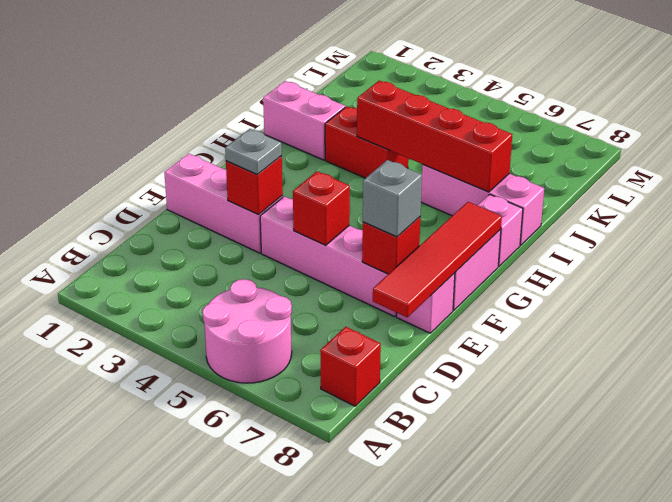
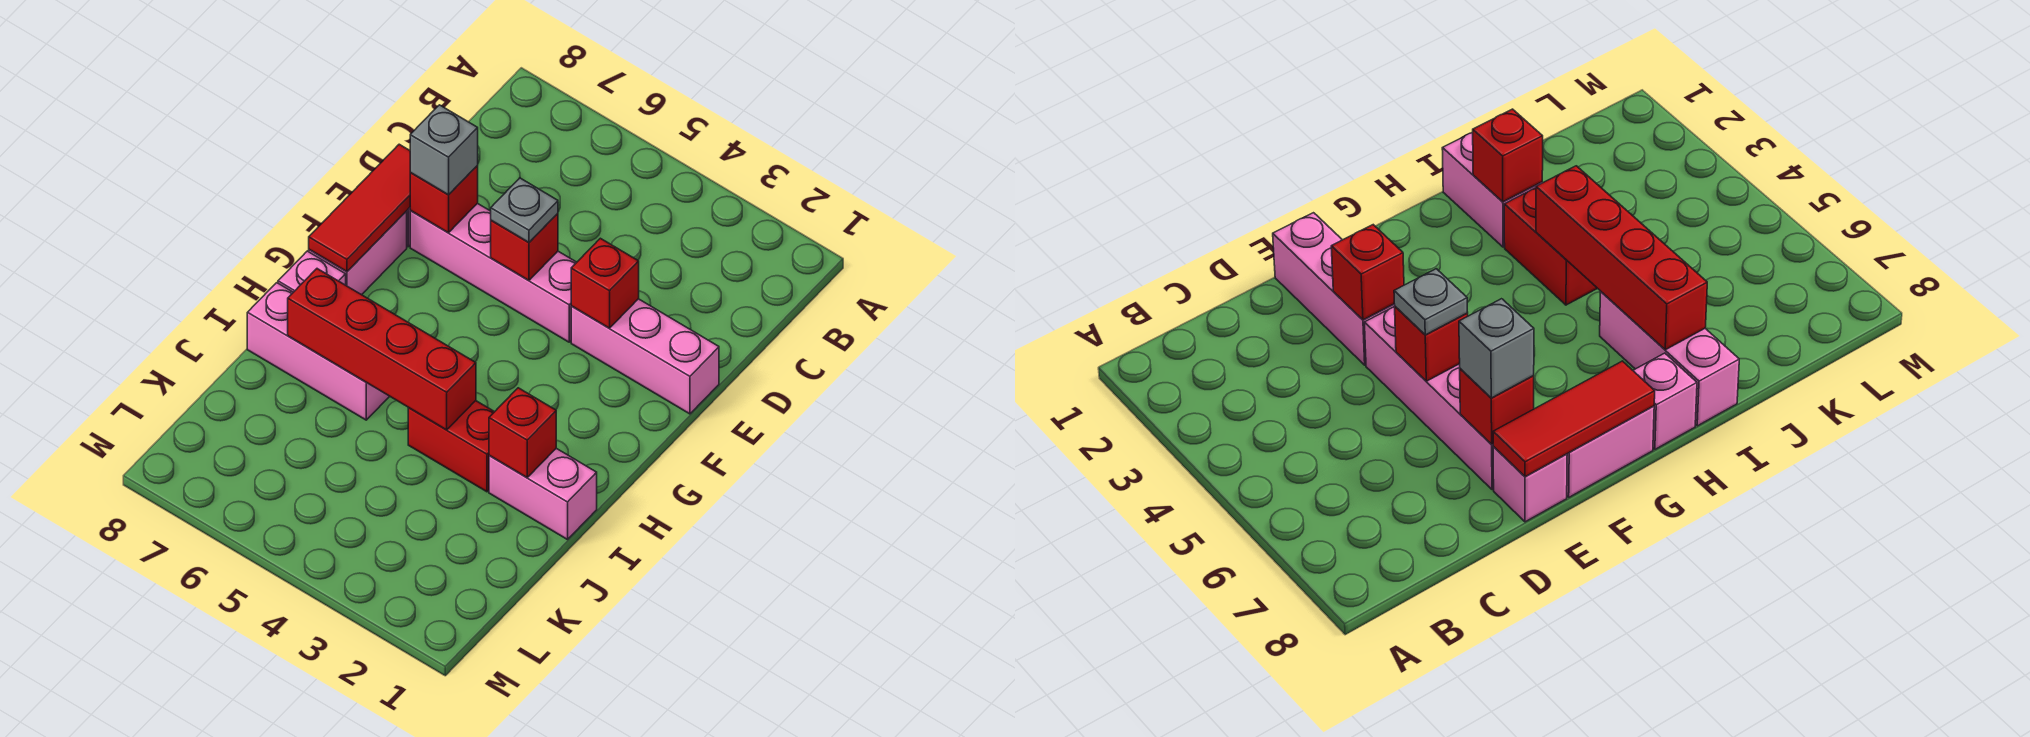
pink round brick A5:B6 level 1 -> none
red brick B8 level 1 -> red brick I2 level 2
red tile D8:G8 level 2 -> red tile E8:G8 level 2
grey plate E3 level 3 -> grey plate E5 level 3

